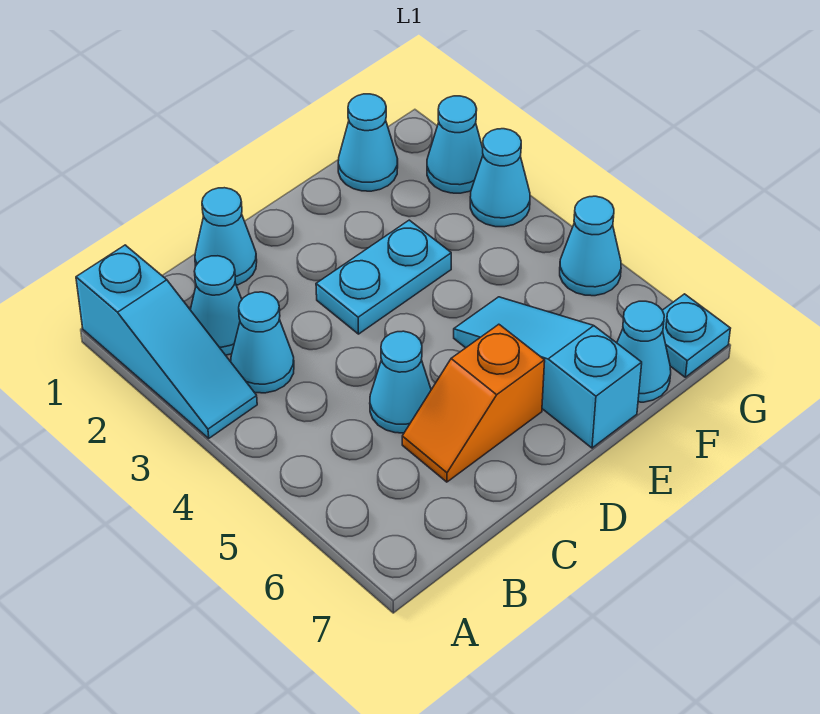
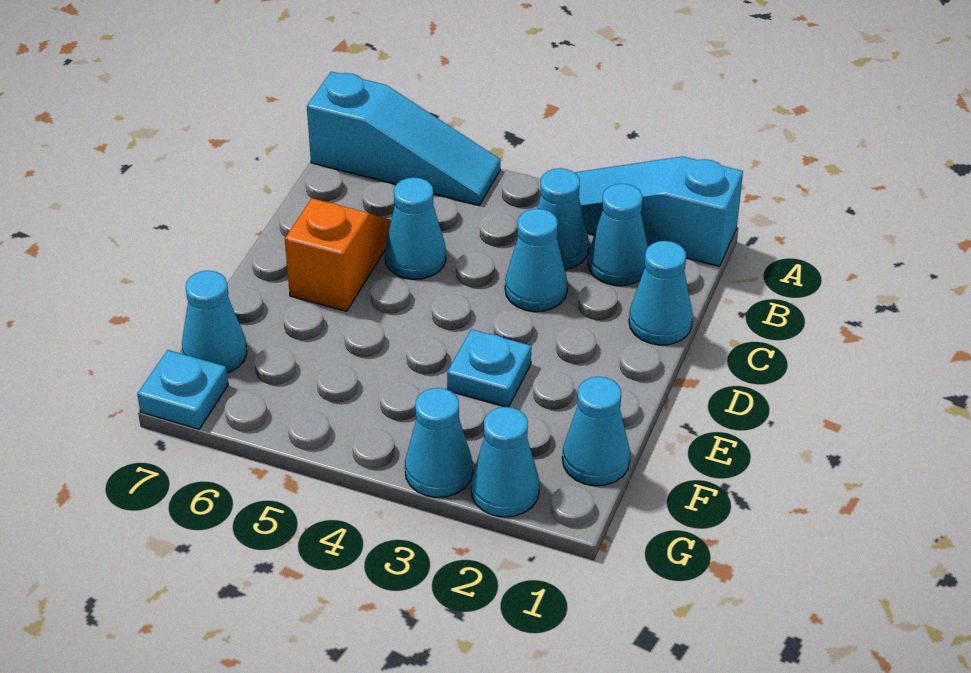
cyan plate D3:E3 level 1 -> cyan plate E3 level 1
cyan slope E5:E7 level 1 top 7 -> cyan slope A5:A7 level 1 top 7
cyan cone G5 level 1 -> cyan cone C3 level 1

